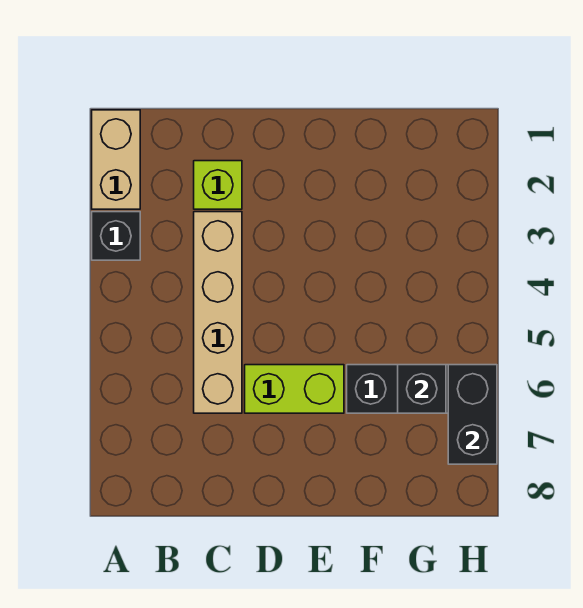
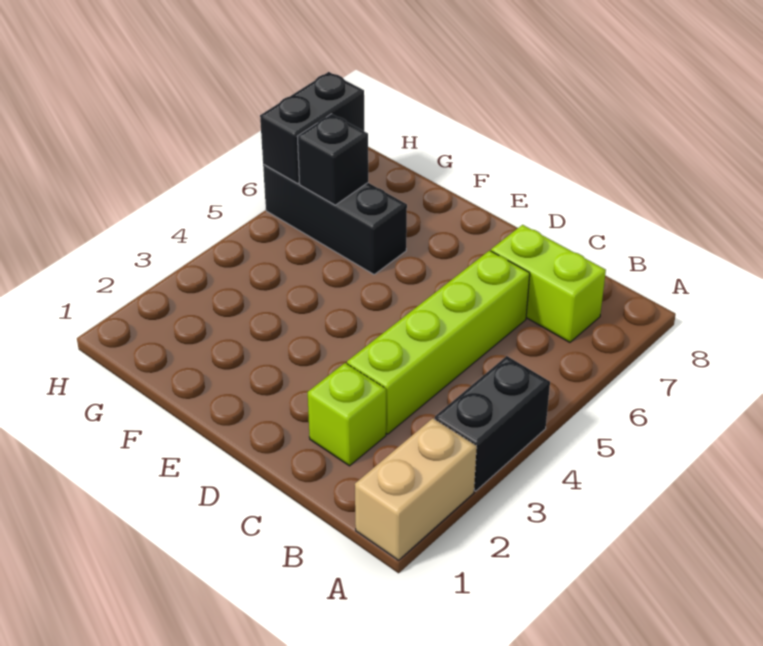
black brick A3 level 1 -> black brick A3:A4 level 1
tan brick C3:C6 level 1 -> lime brick C3:C6 level 1
lime brick D6:E6 level 1 -> lime brick B7:C7 level 1

